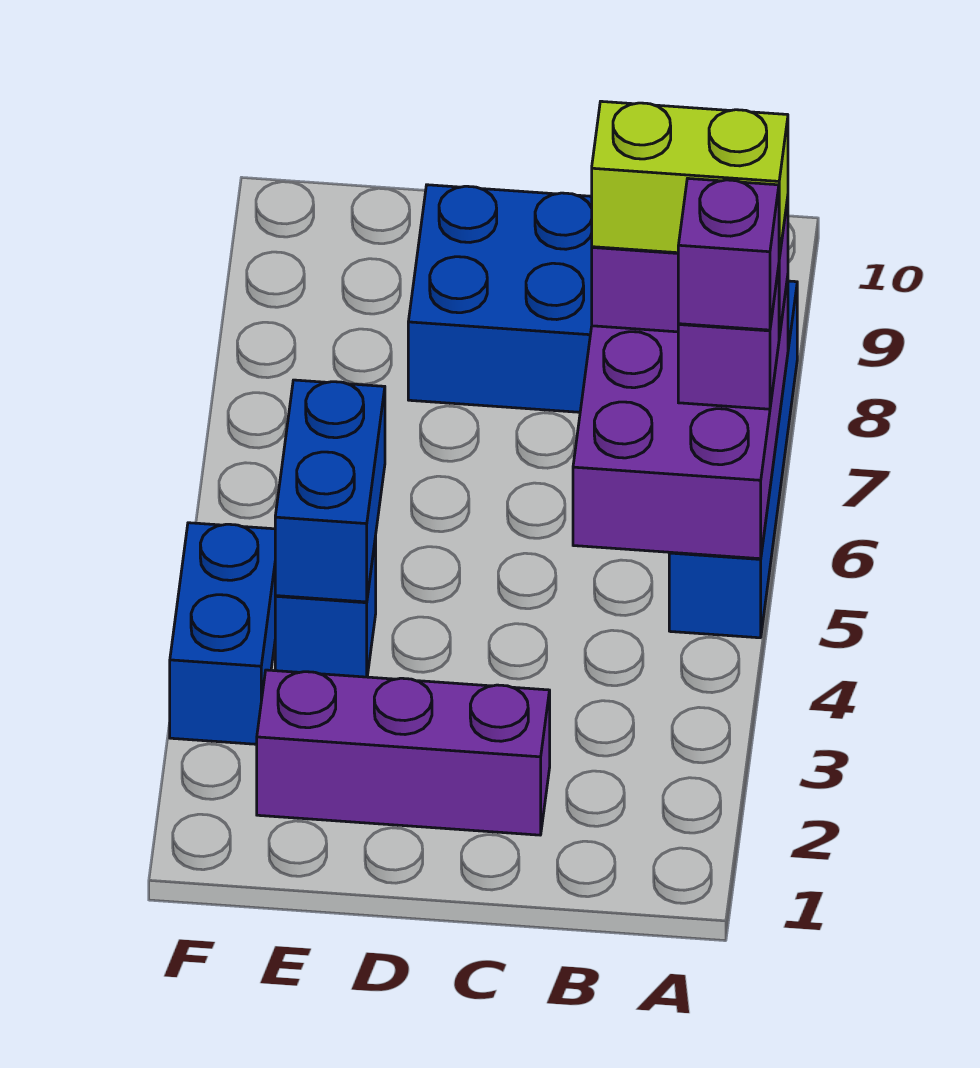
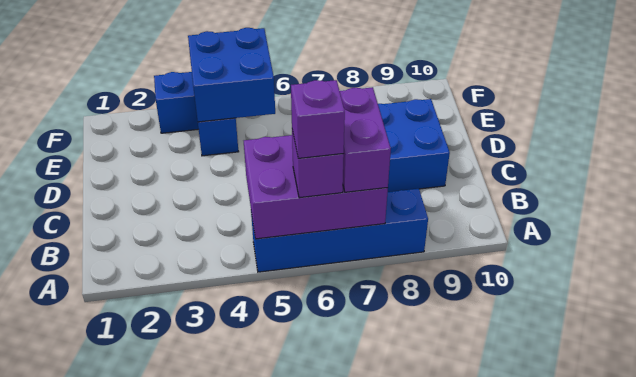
lime brick A7:B7 level 4 -> none
purple brick C2:E2 level 1 -> none
blue brick E4:E5 level 2 -> blue brick E4:F5 level 2

